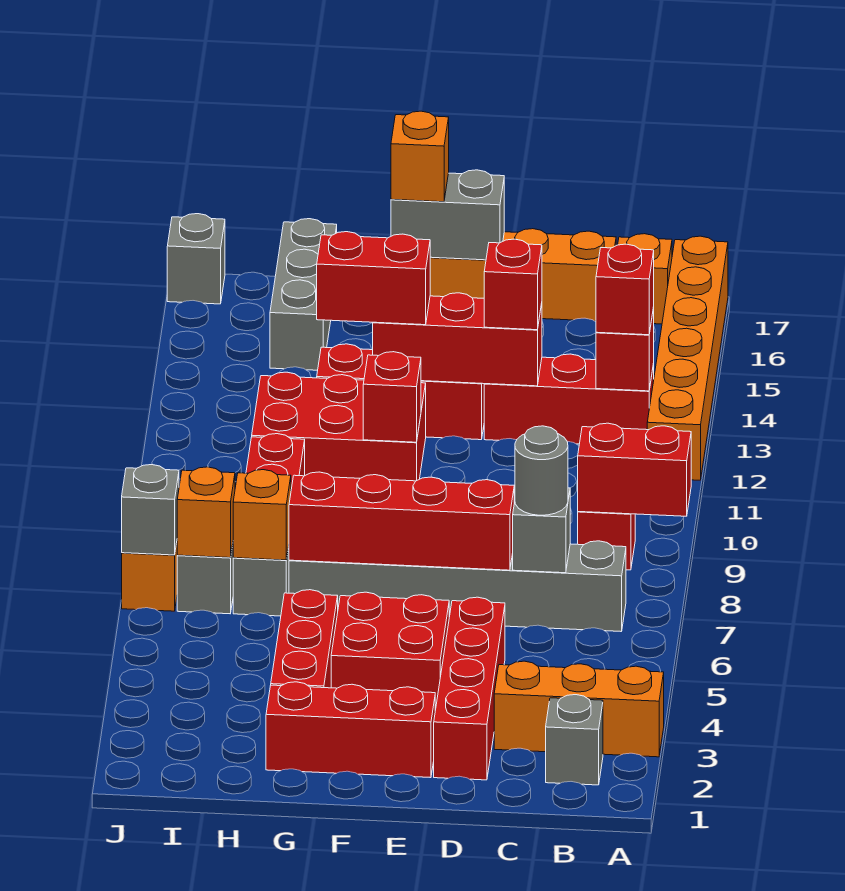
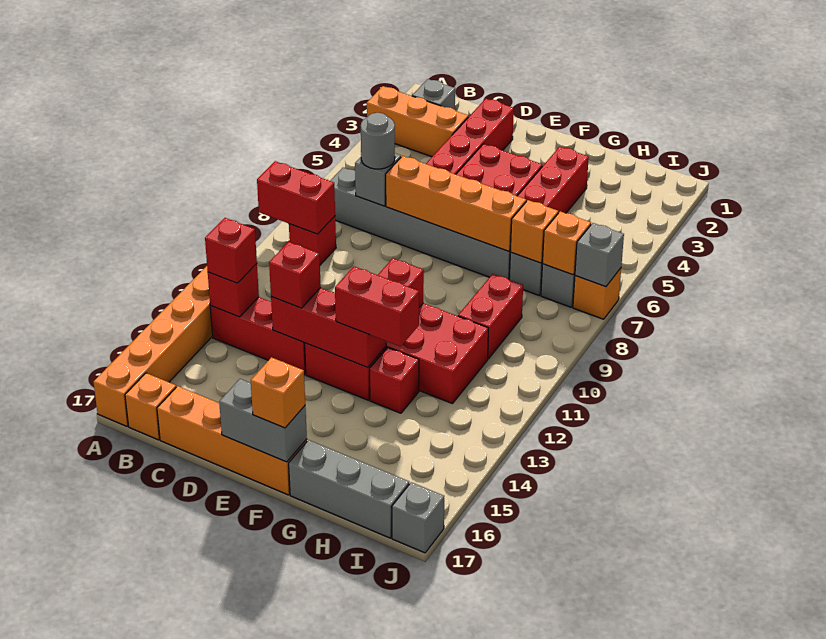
red brick D7:G7 level 2 -> orange brick D7:G7 level 2
red brick E2:G2 level 1 -> none
grey brick H15:H17 level 1 -> grey brick G17:I17 level 1

